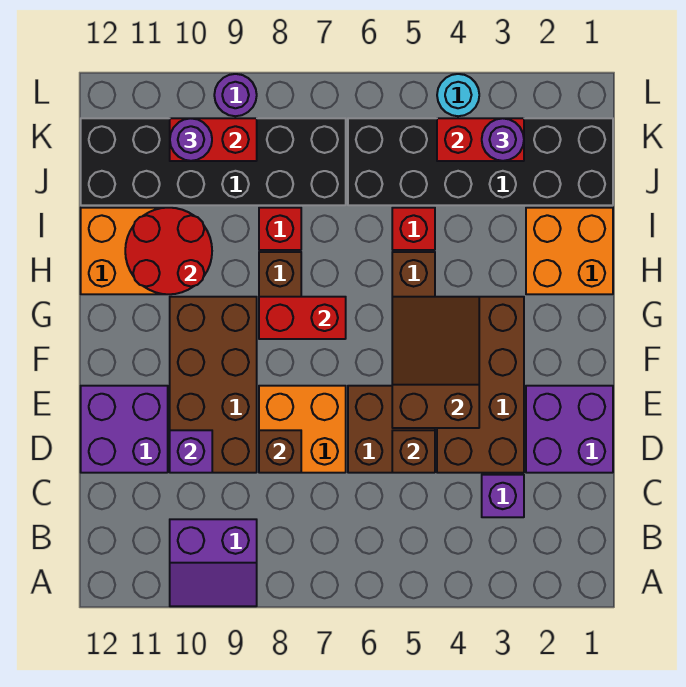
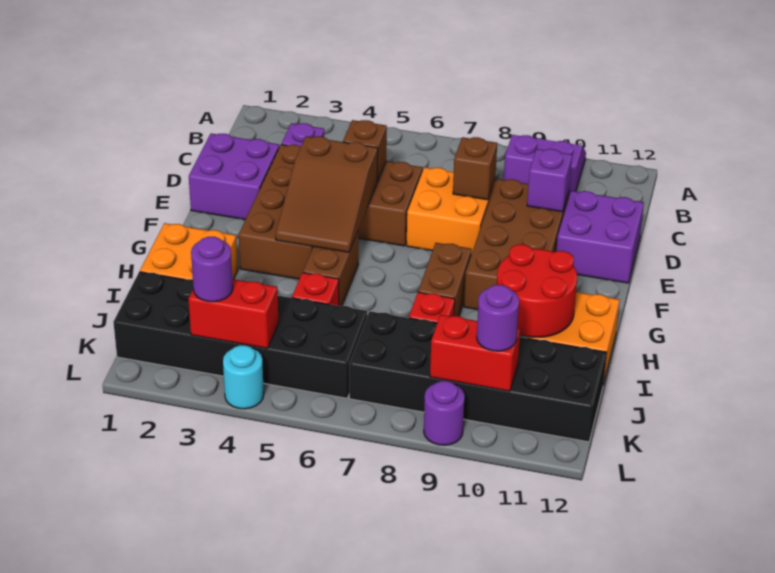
red brick G7:G8 level 2 -> none

